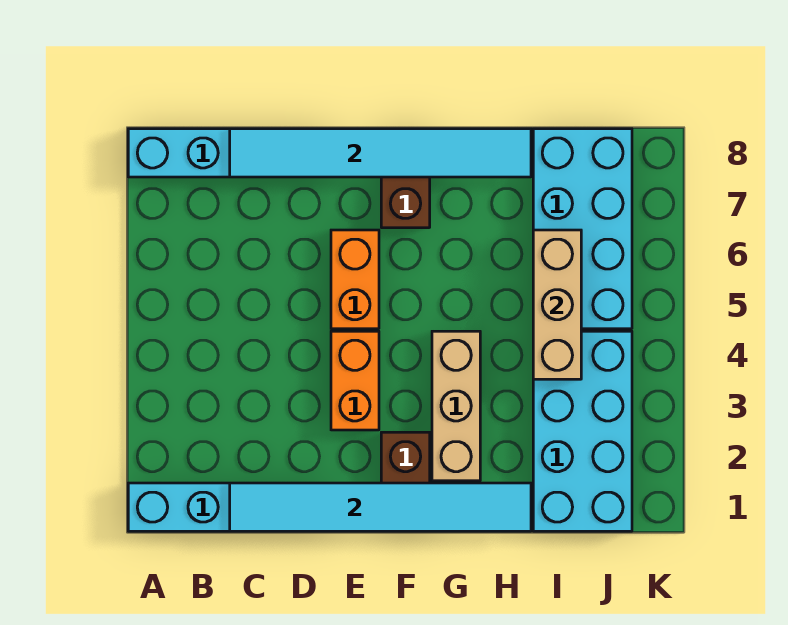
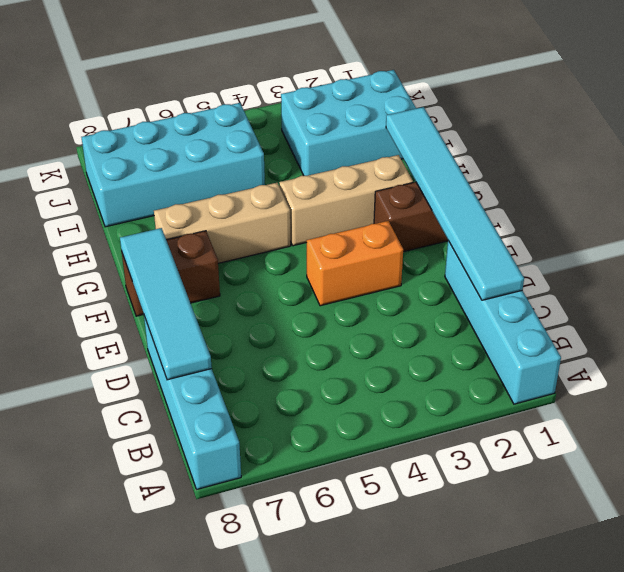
cyan tile C8:H8 level 2 -> cyan tile C8:F8 level 2
orange brick E5:E6 level 1 -> none
cyan brick I1:J4 level 1 -> cyan brick I1:J3 level 1
tan brick I4:I6 level 2 -> tan brick G5:G7 level 1

